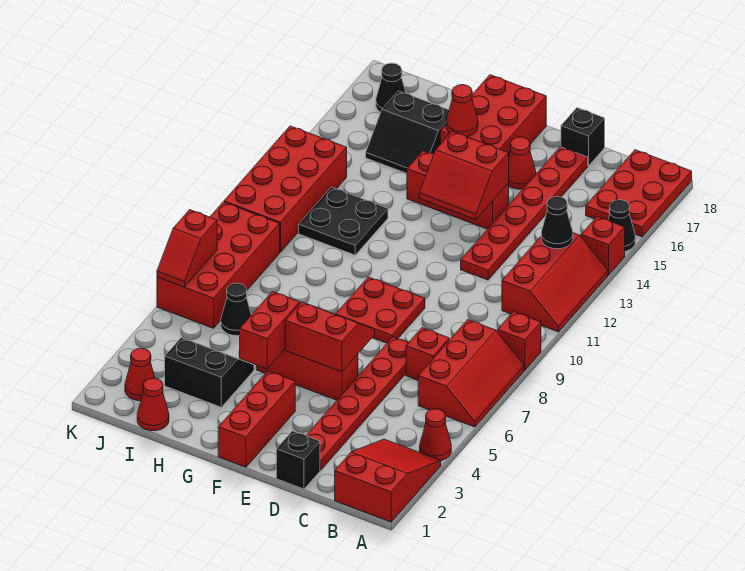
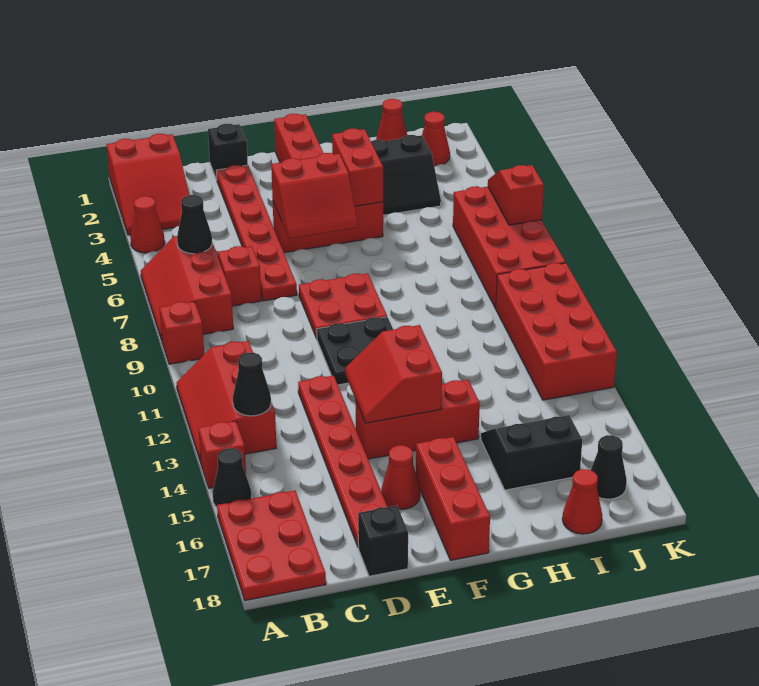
red slope E13:F14 level 2 top 14 -> red slope E13:F14 level 2 top F
red brick F16:G18 level 1 -> red brick F16:F18 level 1
red cone G16 level 2 -> red cone I18 level 1
black plate H11:I12 level 1 -> black plate E10:F11 level 1
black cone I6 level 1 -> black cone B6 level 2

